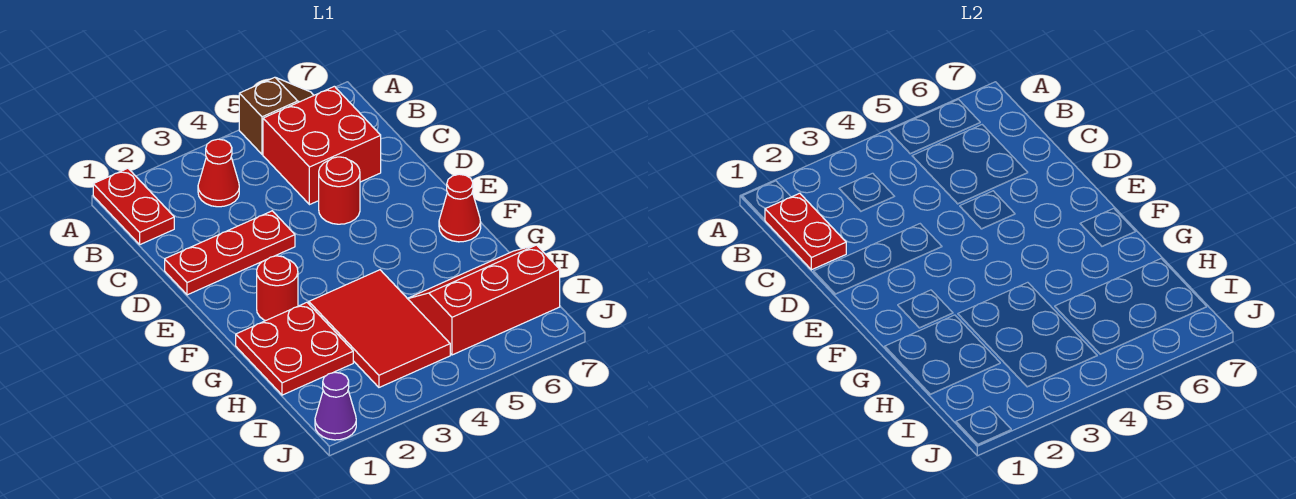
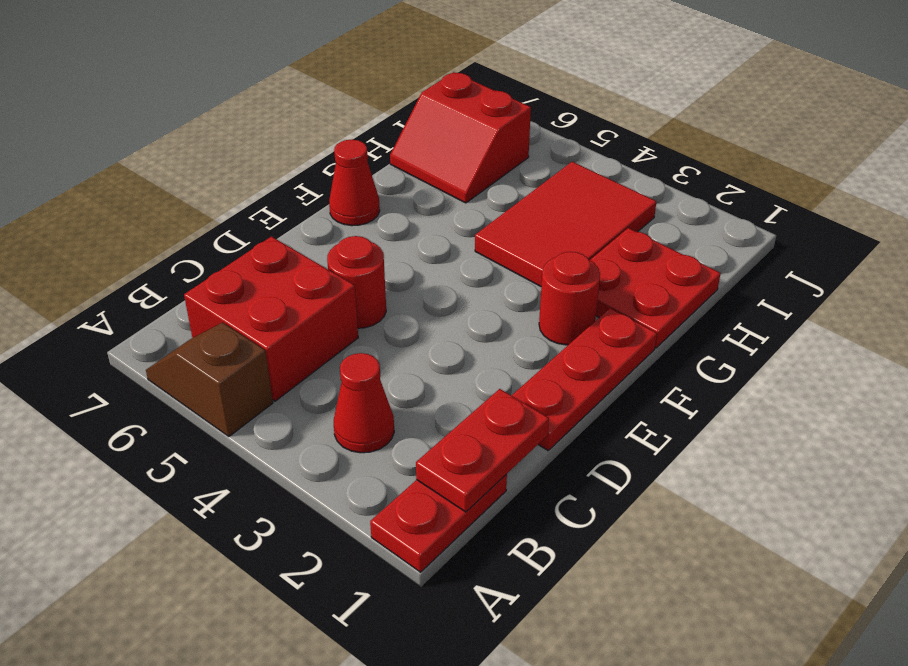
red plate D1:D3 level 1 -> red plate D1:F1 level 1
red slope H5:I7 level 1 top I -> red slope H6:I7 level 1 top I
purple cone J1 level 1 -> none

